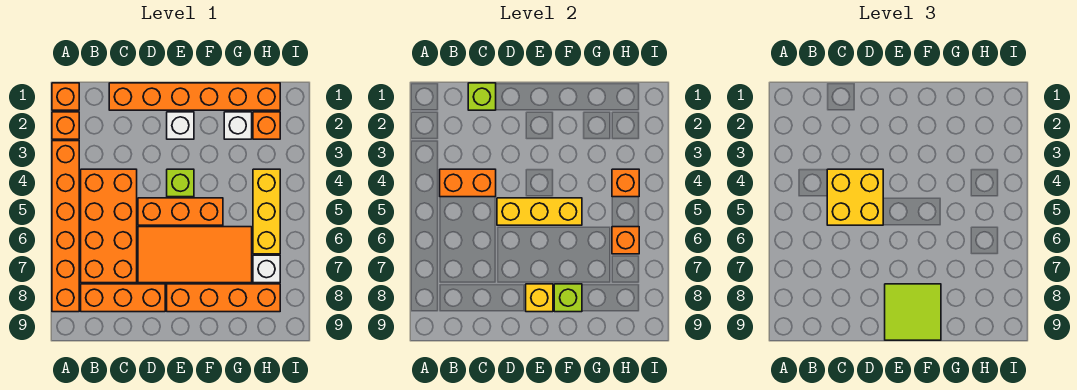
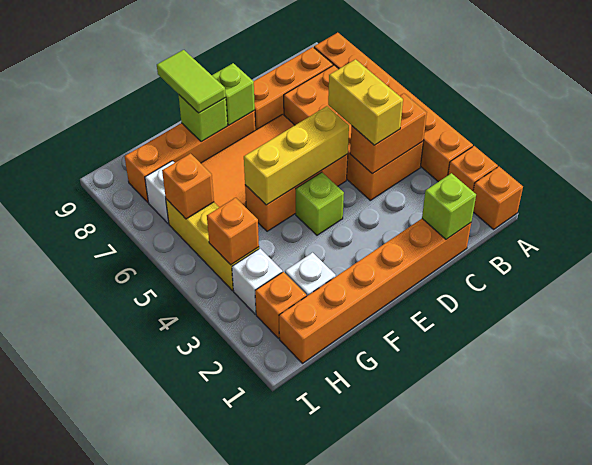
yellow brick C4:D5 level 3 -> yellow brick C4:C5 level 3
white brick E2 level 1 -> white brick H3 level 1
yellow brick E8 level 2 -> lime brick E8 level 2
lime tile E8:F9 level 3 -> lime tile F8:F9 level 3

